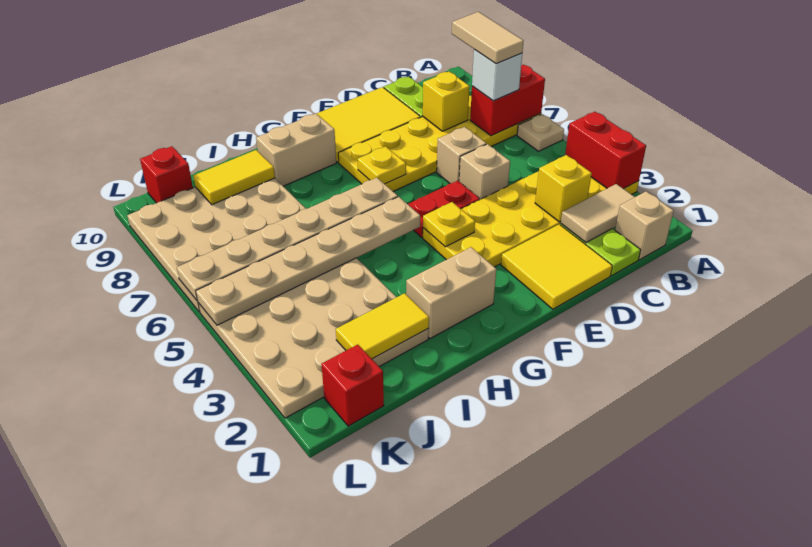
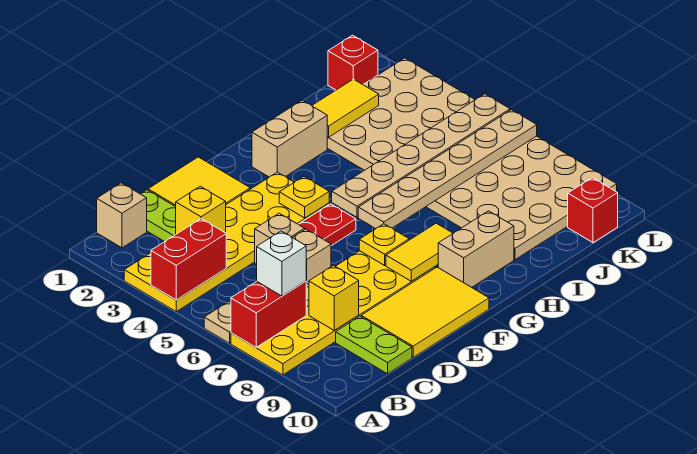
red brick A3:A4 level 2 -> red brick A4:B4 level 2
tan tile B2:C2 level 2 -> none
tan tile B7:B8 level 4 -> none
yellow tile I9:J9 level 2 -> yellow tile F8:G8 level 2

